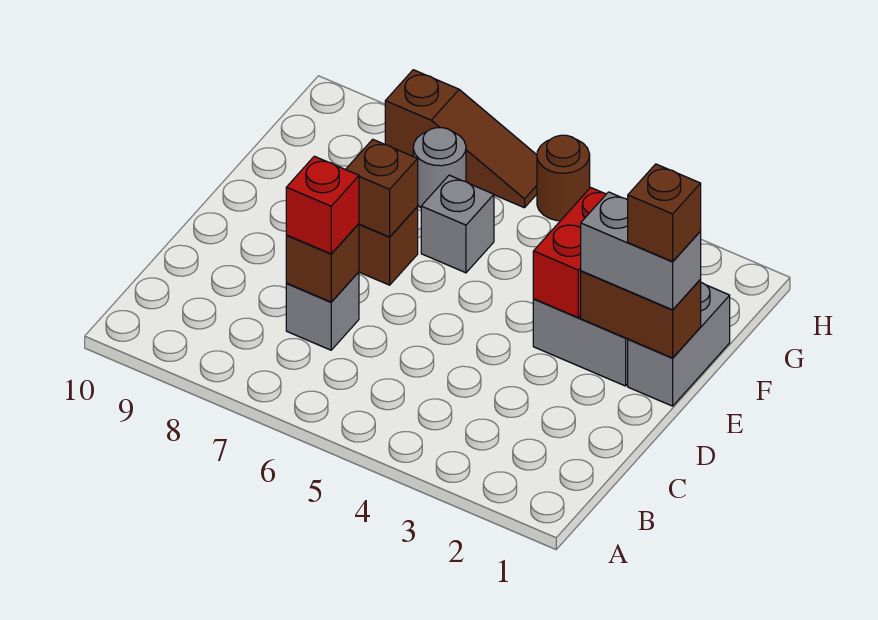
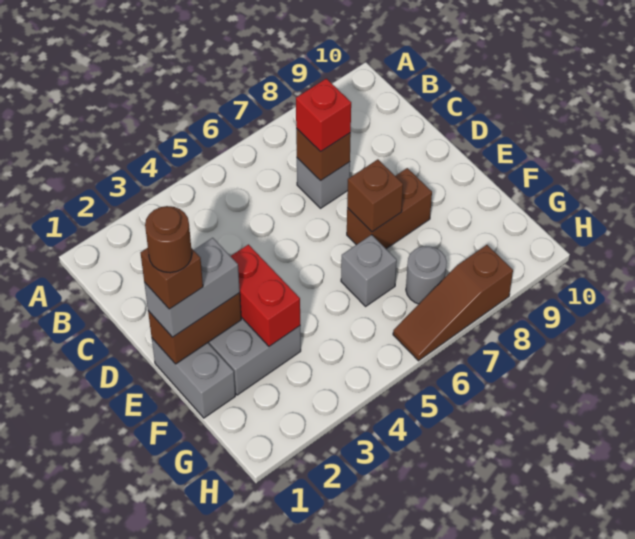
brown round brick H5 level 1 -> brown round brick E1 level 5

